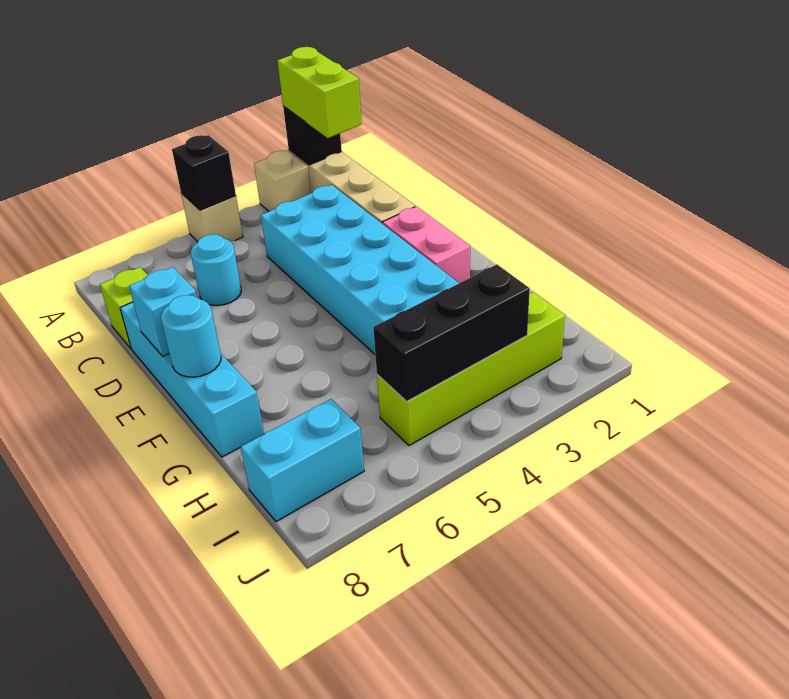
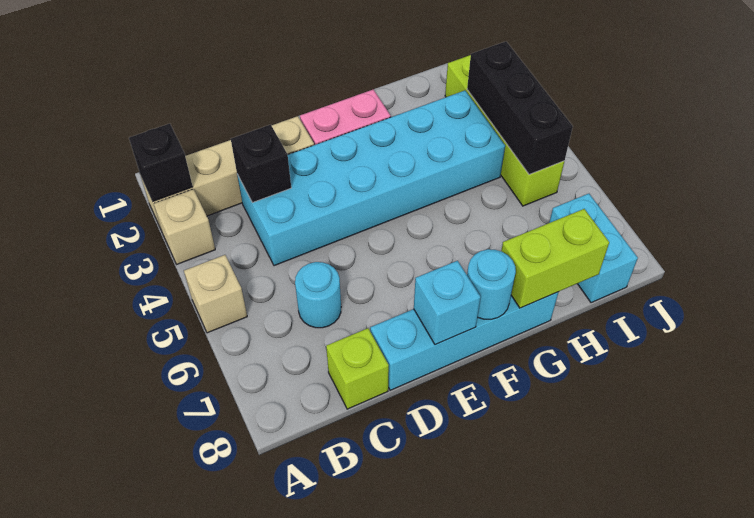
lime brick A2:B2 level 3 -> lime brick G8:H8 level 2
black brick A5 level 2 -> black brick C3 level 2

